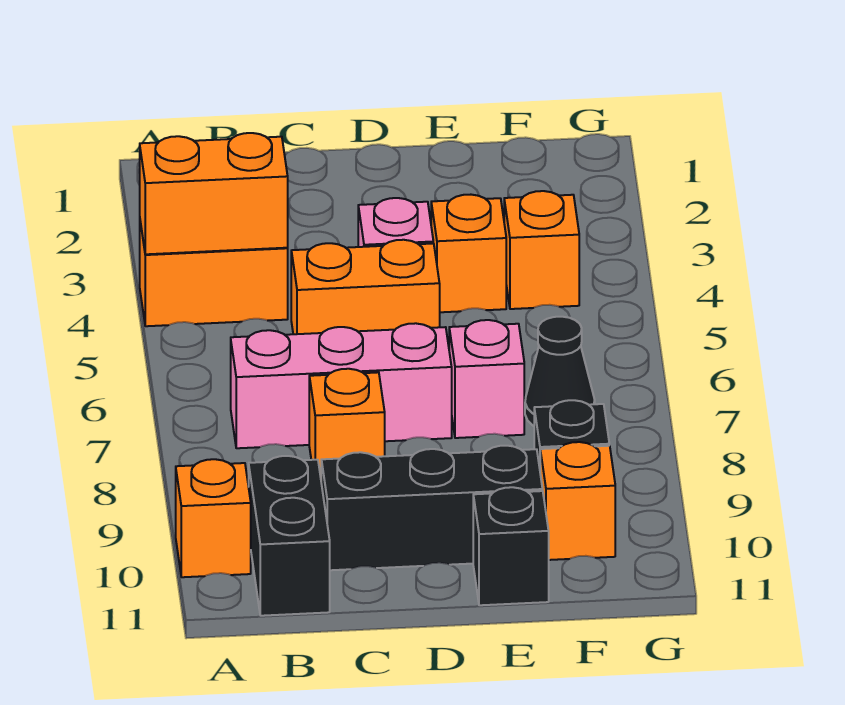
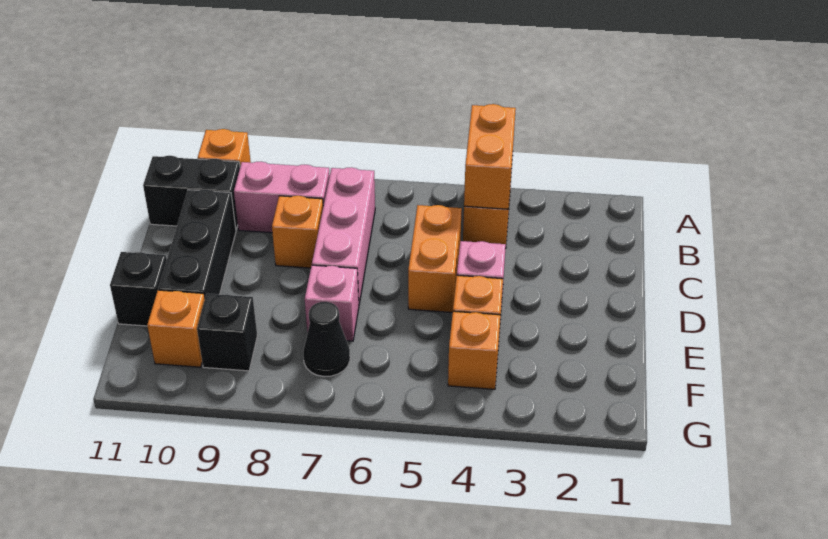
none -> pink brick B8:B9 level 1

